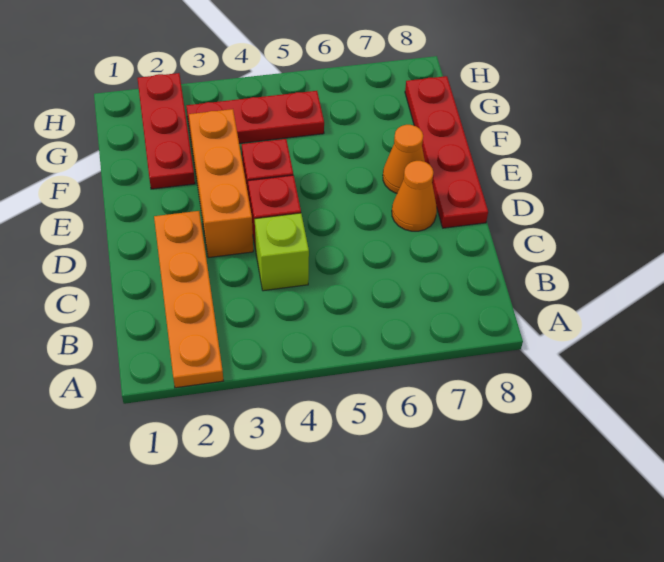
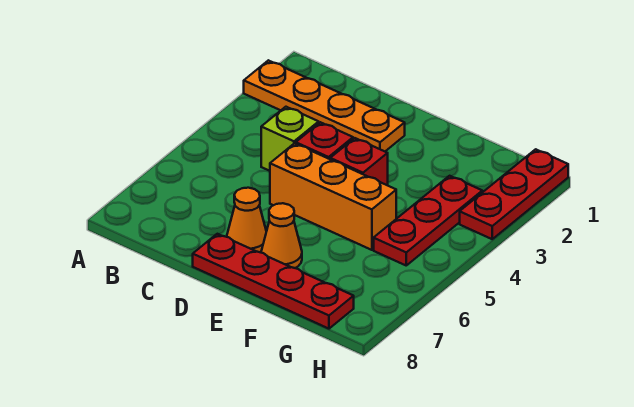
orange brick D3:F3 level 1 -> orange brick D5:F5 level 1
red plate F2:H2 level 1 -> red plate H1:H3 level 1

